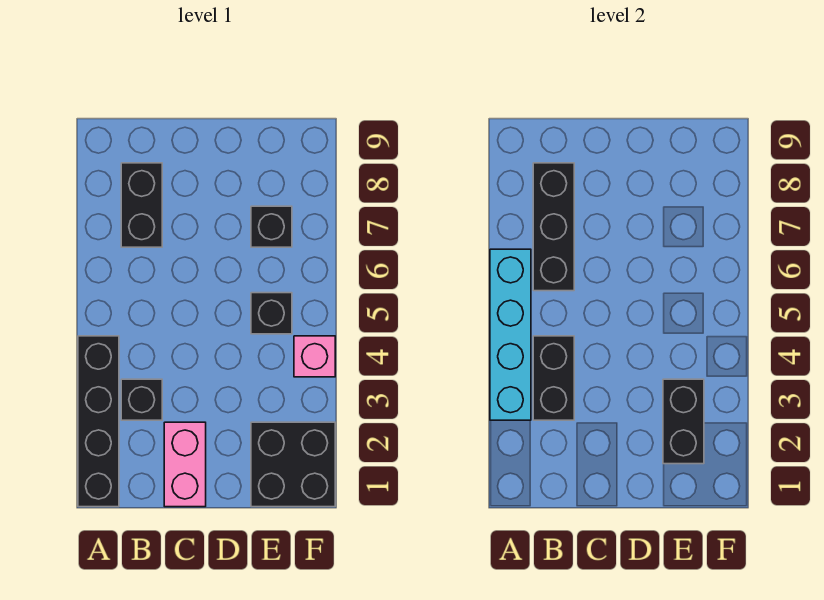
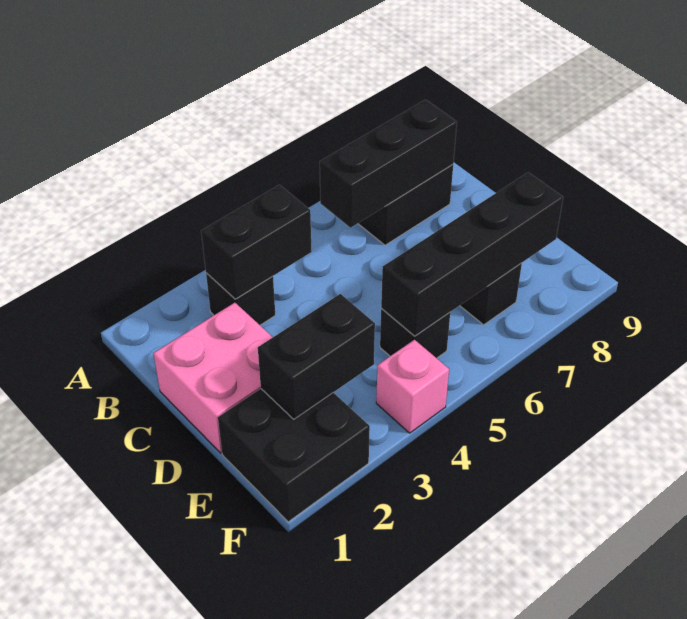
black brick A1:A4 level 1 -> black brick E5:E8 level 2
cyan brick A3:A6 level 2 -> none
pink brick C1:C2 level 1 -> pink brick C1:D2 level 1

